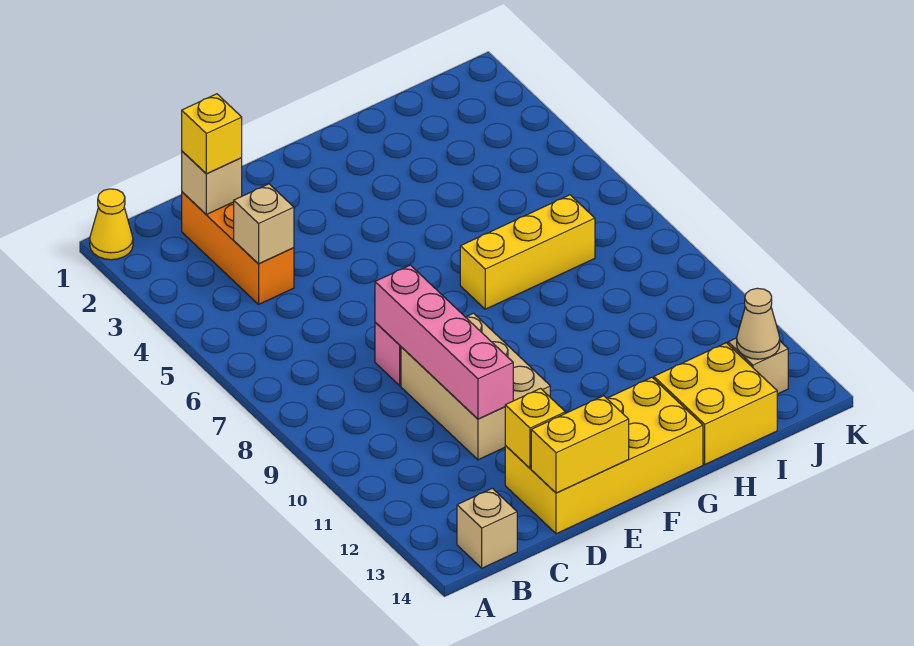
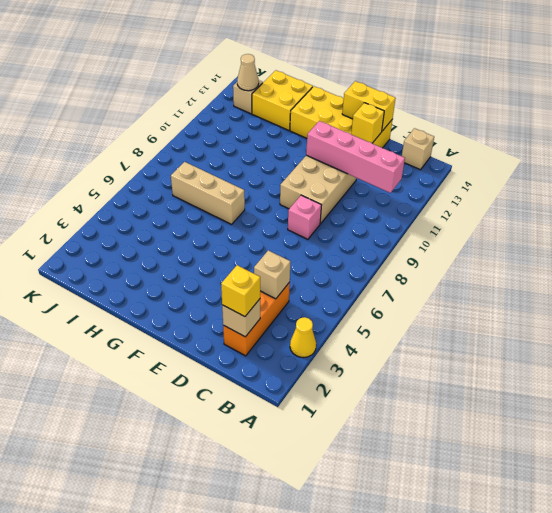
yellow cone A1 level 1 -> yellow cone A3 level 1
pink brick D8:D11 level 2 -> pink brick B11:E11 level 2
yellow brick G7:I7 level 1 -> tan brick G7:I7 level 1

